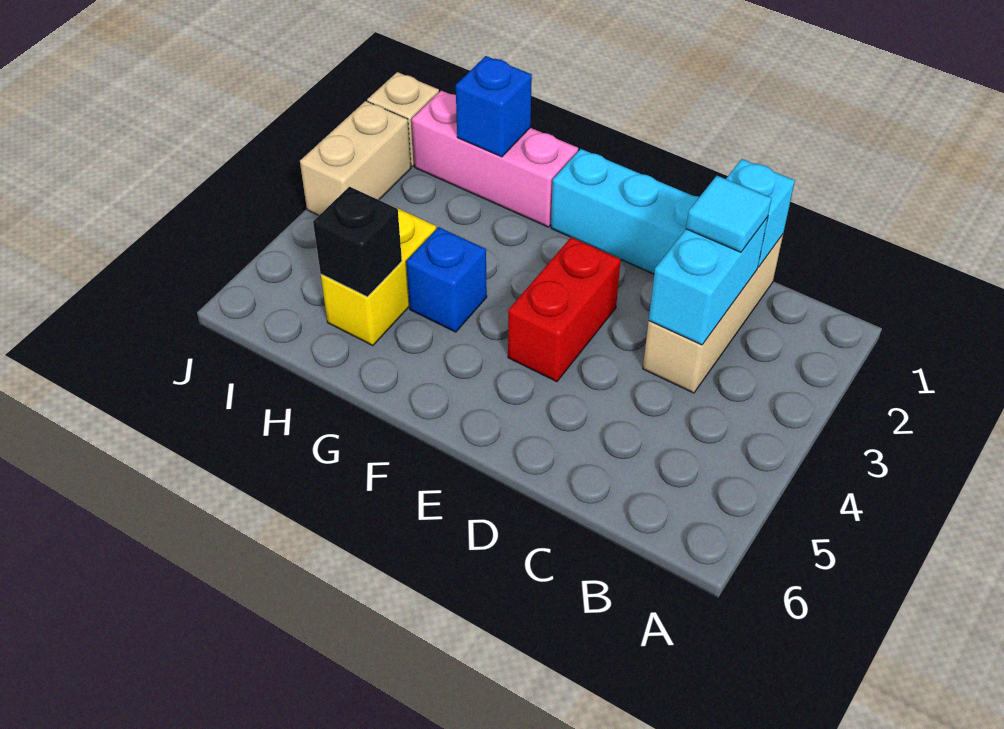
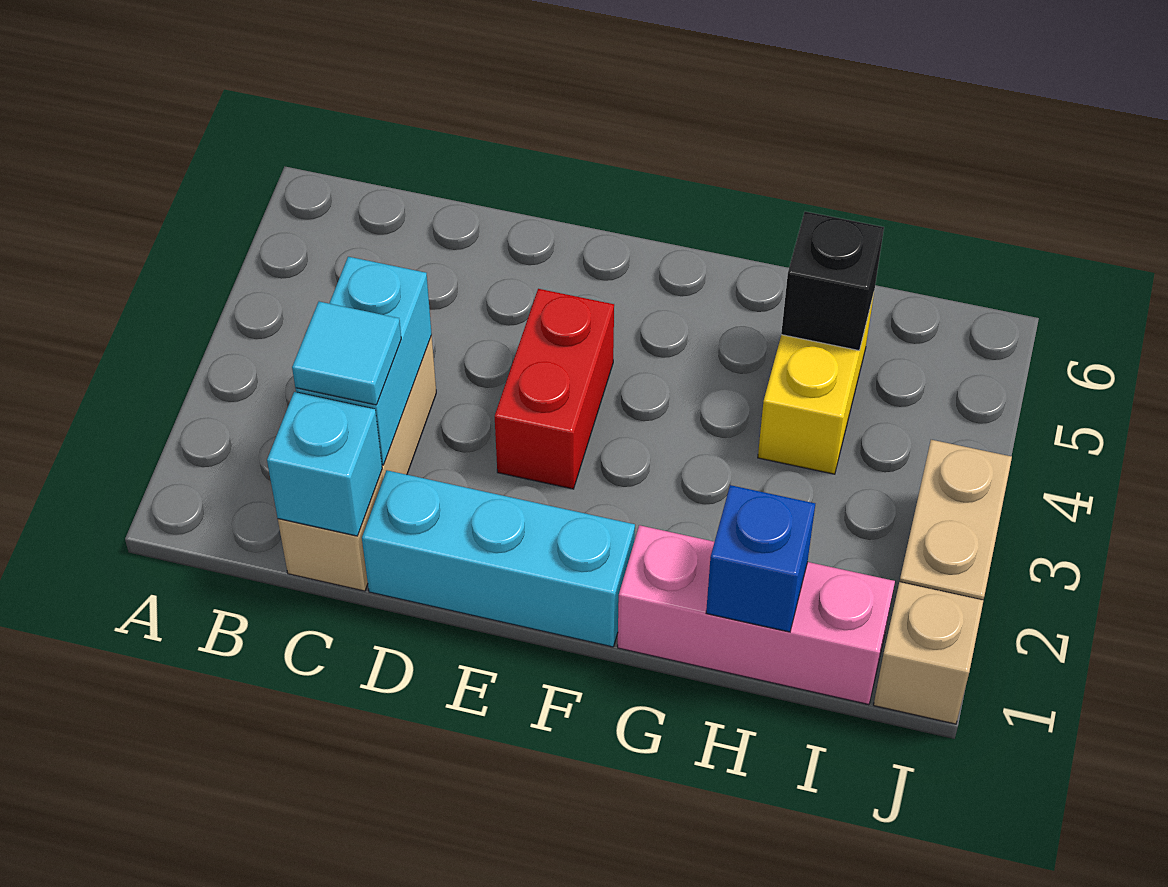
blue brick G4 level 1 -> none

